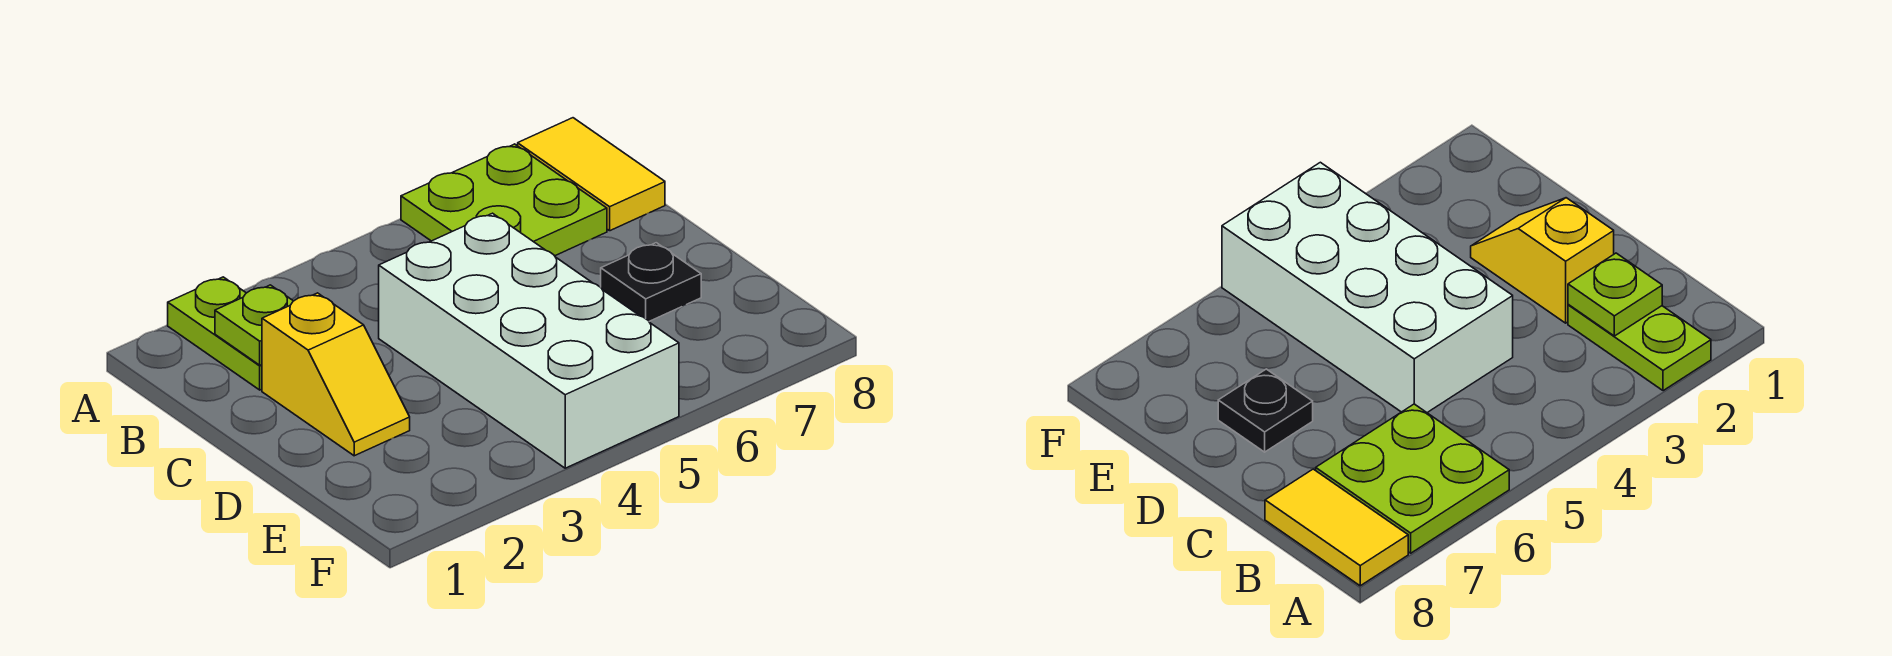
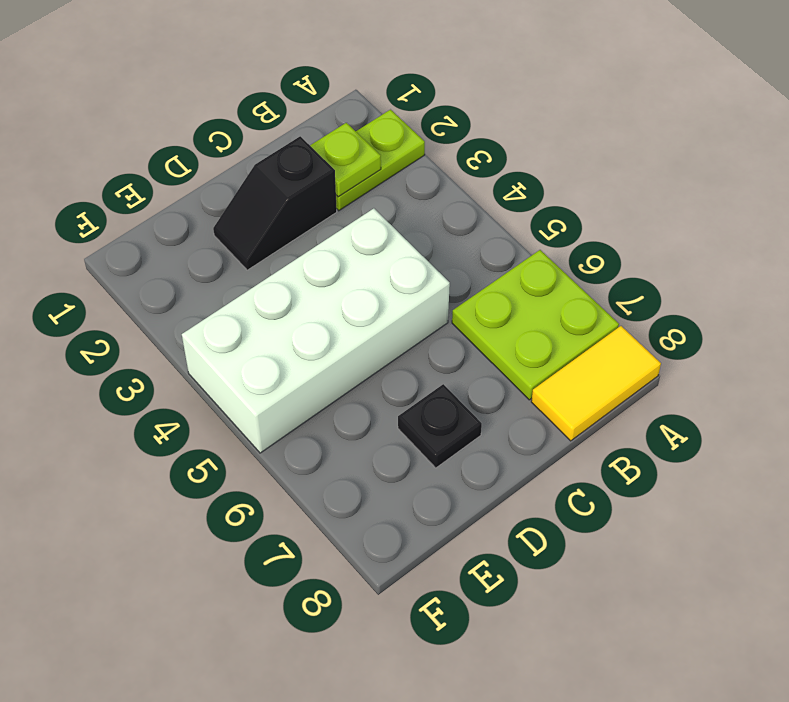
yellow slope C2:D2 level 1 top C -> black slope C2:D2 level 1 top C

